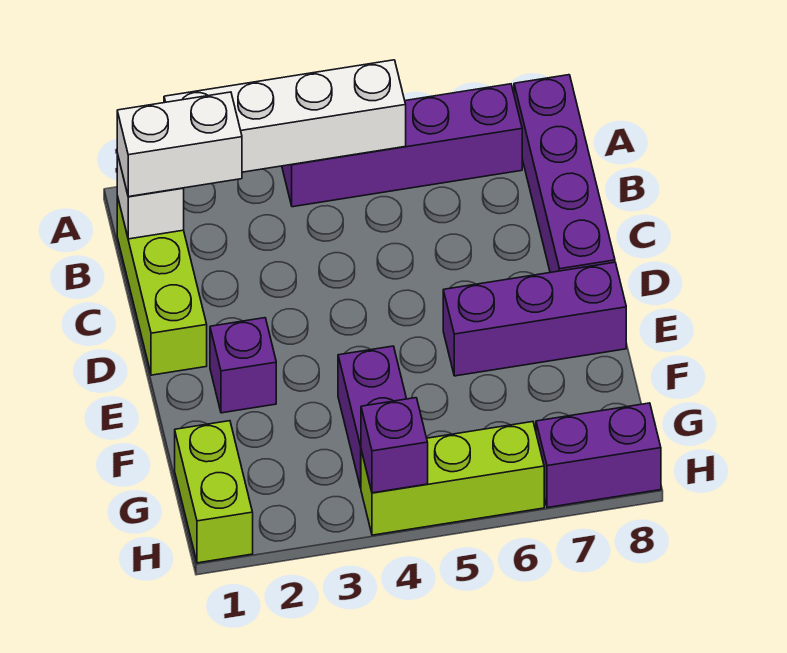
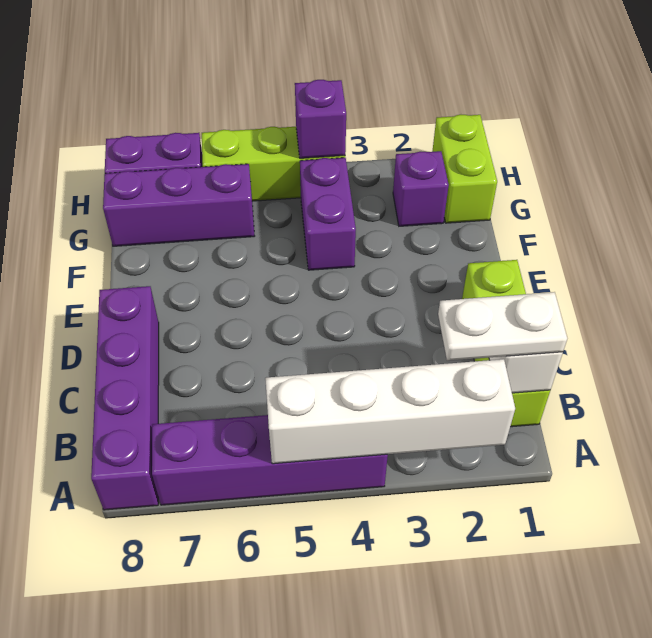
white brick B1:B2 level 3 -> white plate B1:B2 level 3
purple brick E2 level 1 -> purple brick G2 level 1
purple brick E6:E8 level 1 -> purple brick G6:G8 level 1

